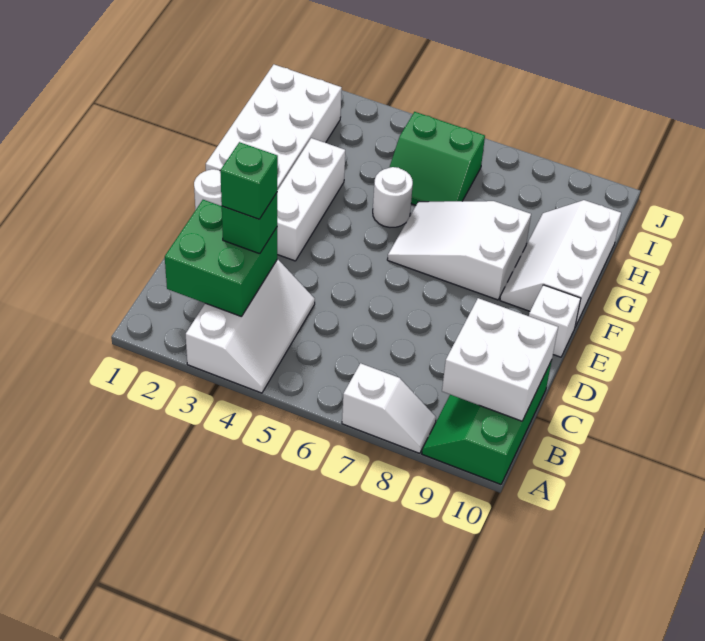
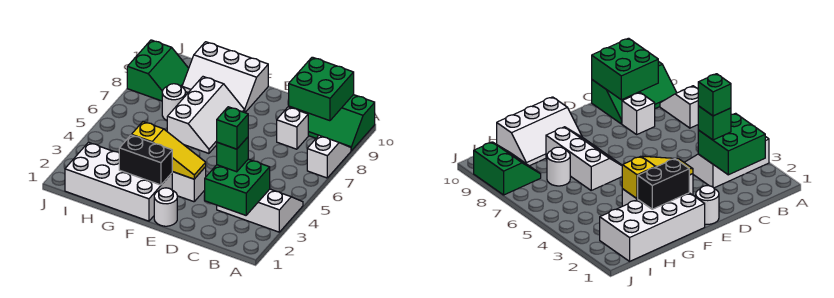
white brick B9:C10 level 2 -> green brick B9:C10 level 2
none -> yellow slope E3:G3 level 2 top G
white brick E10 level 1 -> white brick C8 level 1
none -> black brick F2:G2 level 2
white slope F6:G8 level 1 top 8 -> white slope F6:G8 level 1 top G
white round brick G5 level 1 -> white round brick H7 level 1
green slope H5:I6 level 1 top I -> green slope I8:J9 level 1 top J

